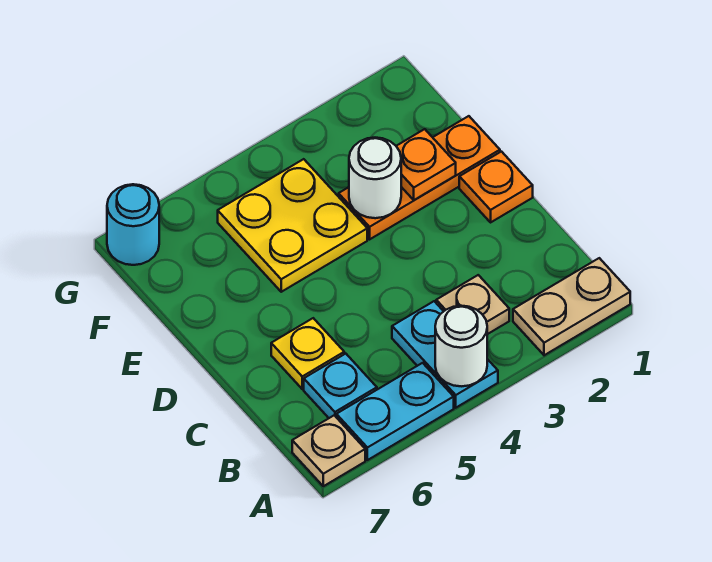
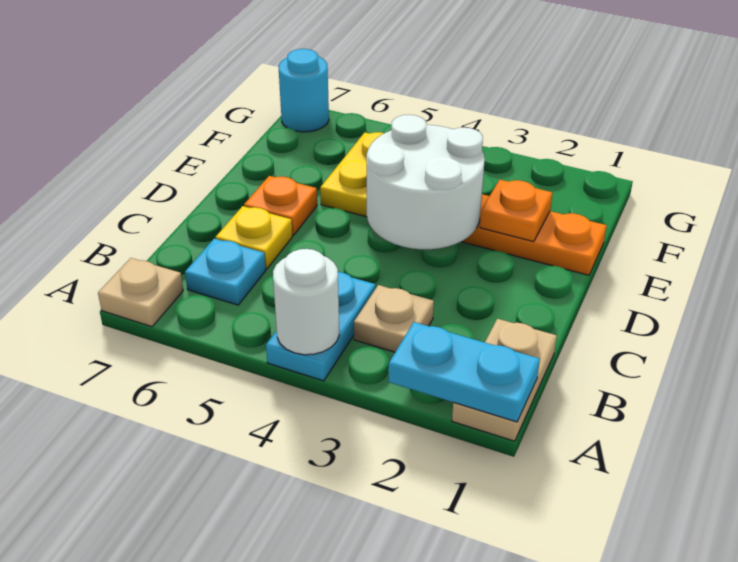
tan plate A1:A2 level 1 -> tan plate A1:B1 level 1
cyan plate A5:A6 level 1 -> cyan plate A1:A2 level 2
orange plate D1 level 1 -> orange plate D6 level 1
white round brick E3 level 2 -> white round brick D3:E4 level 2

